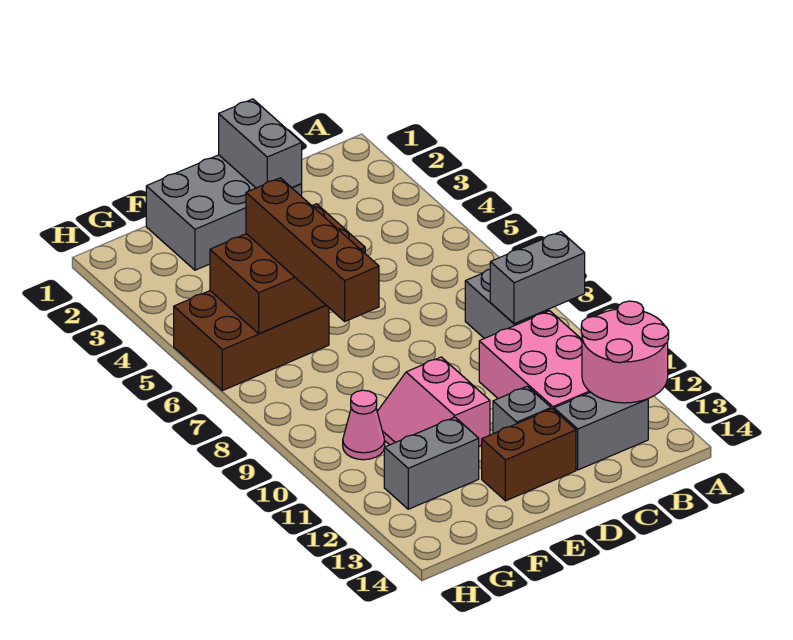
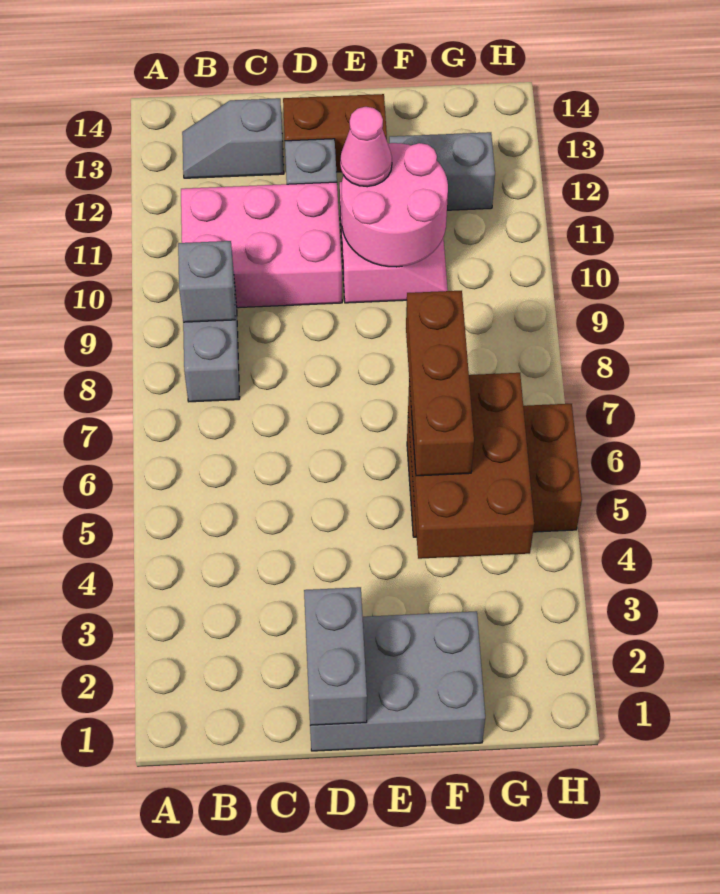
grey brick A9:B9 level 2 -> grey brick B9 level 2
pink round brick A12:B13 level 2 -> pink round brick E10:F11 level 2
pink brick B10:C12 level 1 -> pink brick B10:D11 level 1
grey brick B13:C13 level 1 -> grey slope B13:C13 level 1 top C
brown brick E5:G6 level 2 -> brown brick F4:G6 level 2
brown brick F5:F8 level 3 -> brown brick F5:F7 level 3
pink cone G10 level 1 -> pink cone E11 level 3

